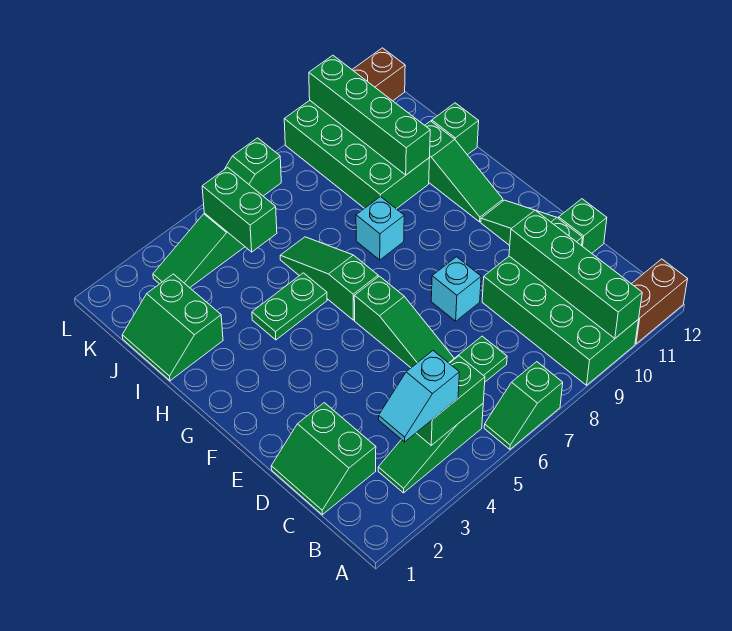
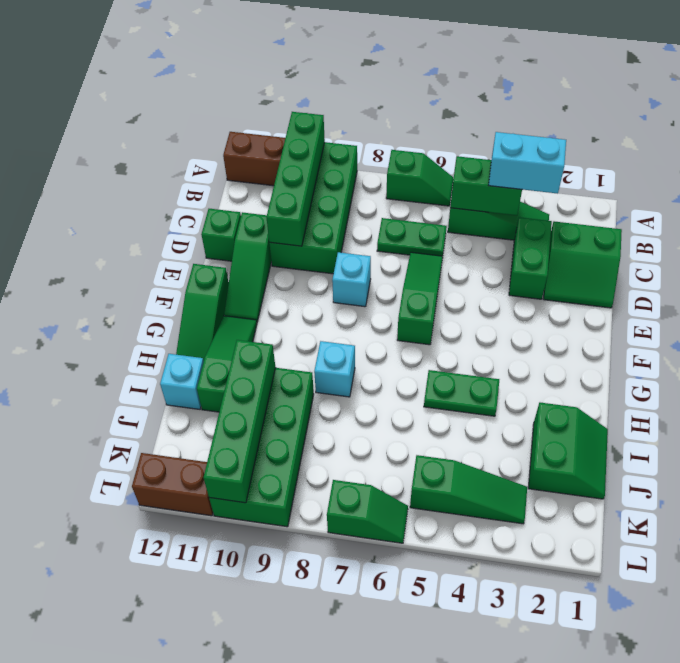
cyan slope B3:B4 level 3 top 4 -> cyan brick B3:B4 level 3
green slope C1:D2 level 1 top 2 -> green slope C1:D2 level 1 top C
green slope G6:I6 level 1 top G -> green slope F12:H12 level 1 top F
green brick I12 level 1 -> cyan brick I12 level 1
green brick J5:K5 level 2 -> green brick C3:D3 level 1

